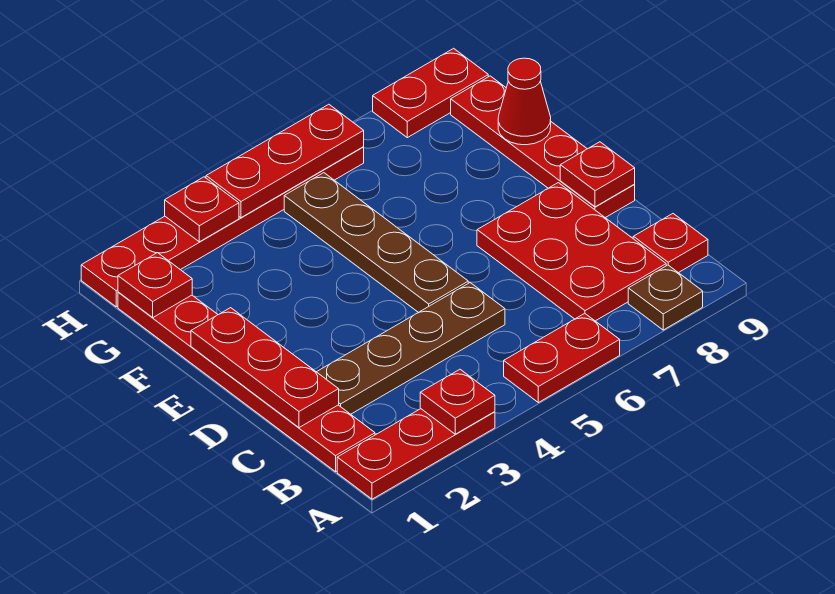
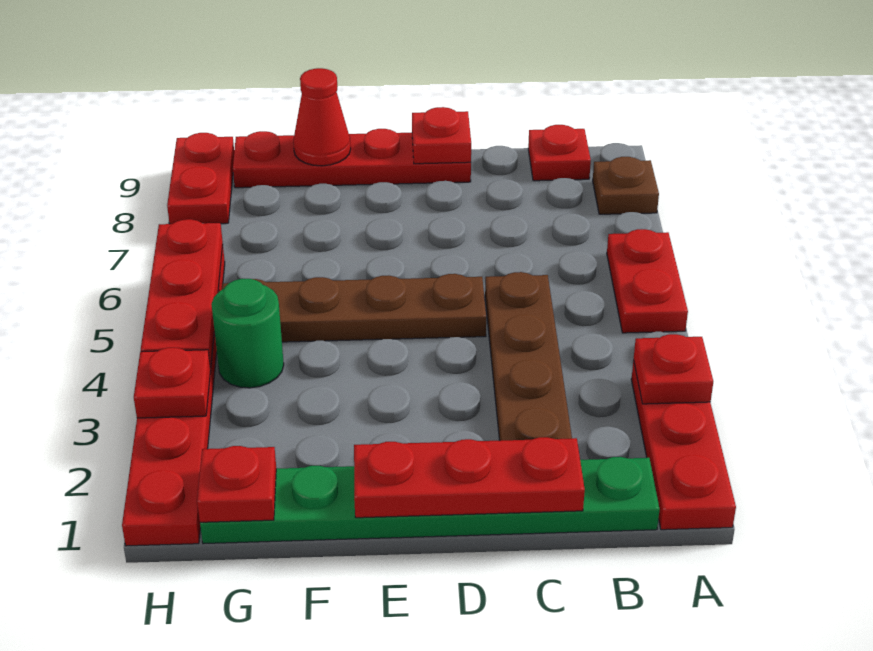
red plate B1:G1 level 1 -> green plate B1:G1 level 1
red plate B7:D8 level 1 -> none
none -> green round brick G4 level 1

